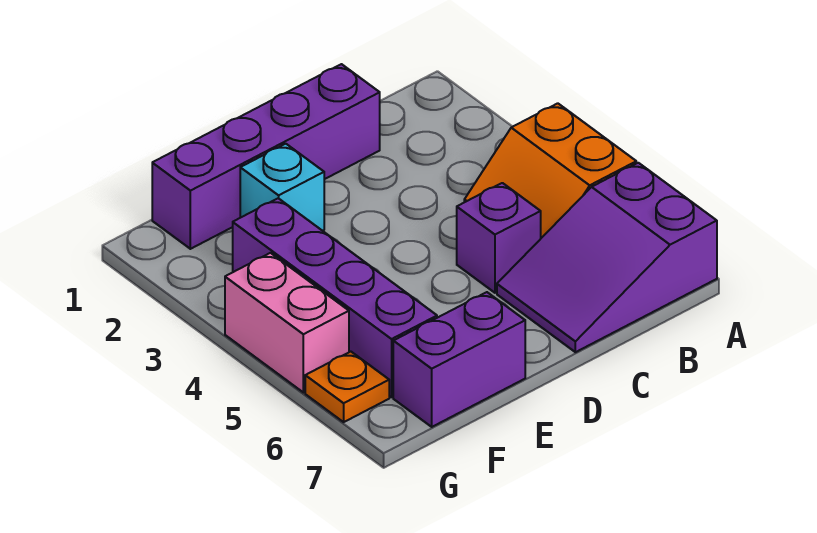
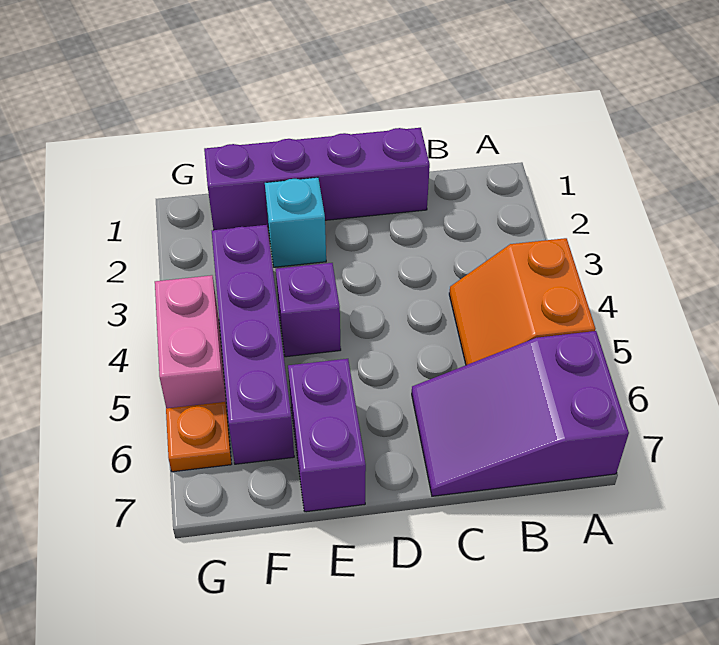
purple brick C5 level 1 -> purple brick E4 level 1
purple brick E7:F7 level 1 -> purple brick E6:E7 level 1

